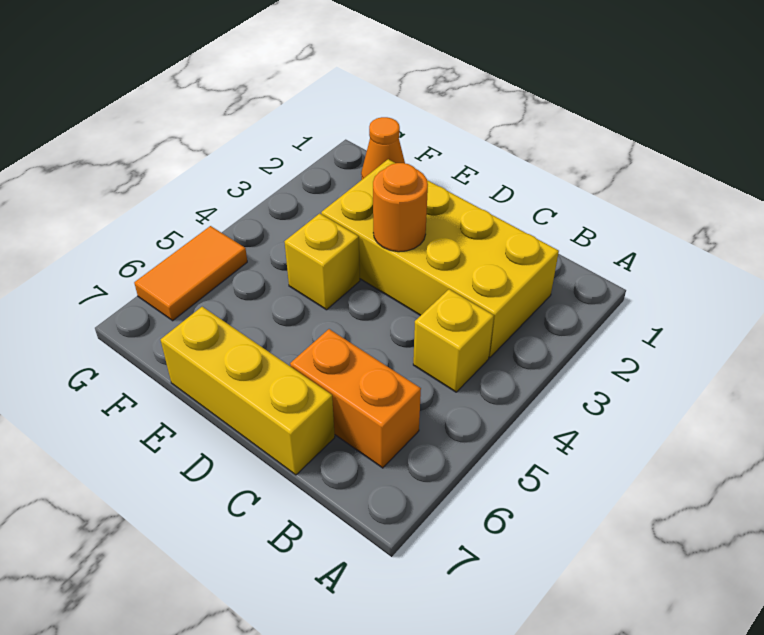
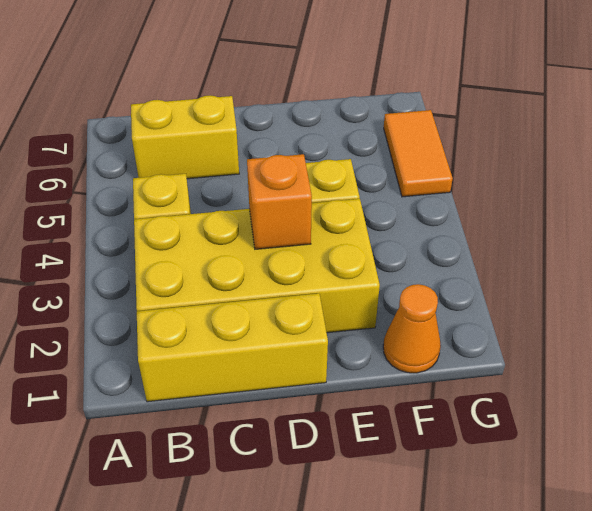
orange brick B6:C6 level 1 -> yellow brick B6:C6 level 1
yellow brick C7:E7 level 1 -> yellow brick B1:D1 level 1
orange round brick D3 level 2 -> orange brick D3 level 2

